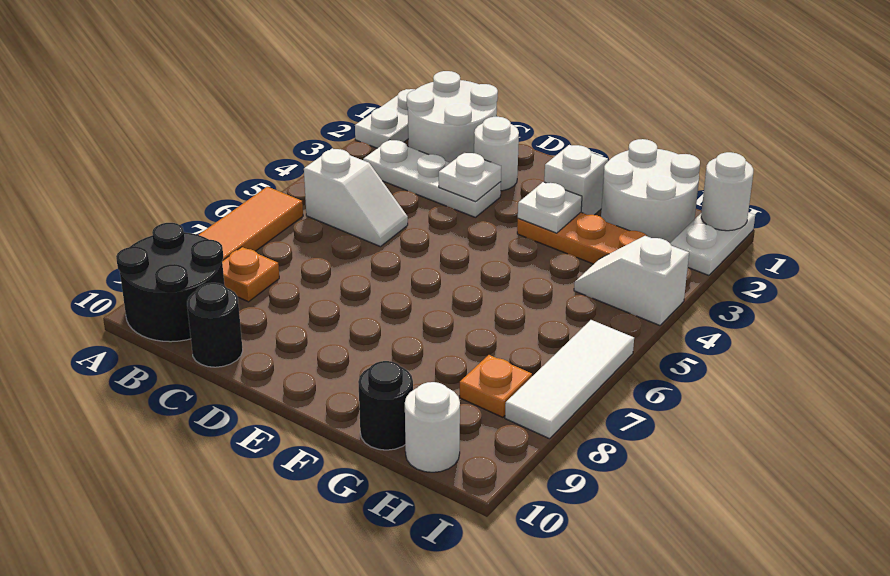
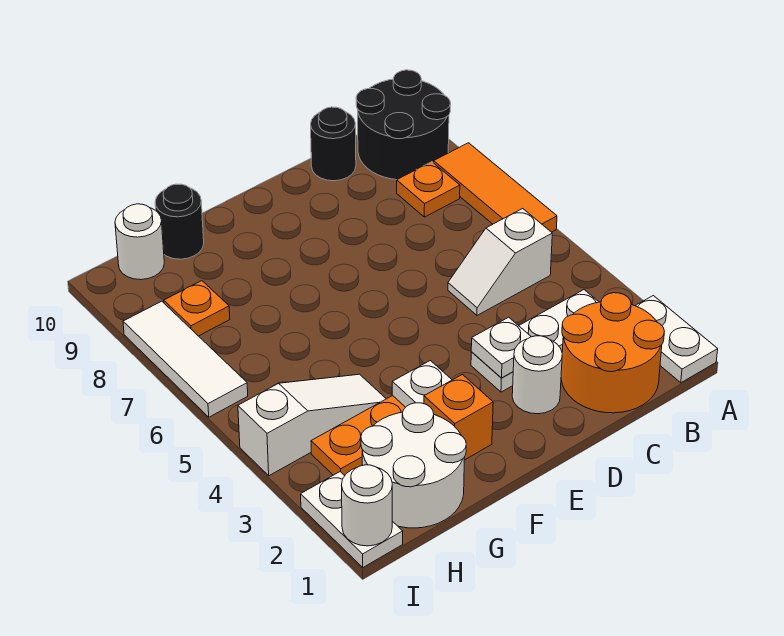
white round brick B1:C2 level 1 -> orange round brick B1:C2 level 1
white brick F2 level 1 -> orange brick F2 level 1
white slope H4:I4 level 1 top I -> white slope G4:I4 level 1 top I

